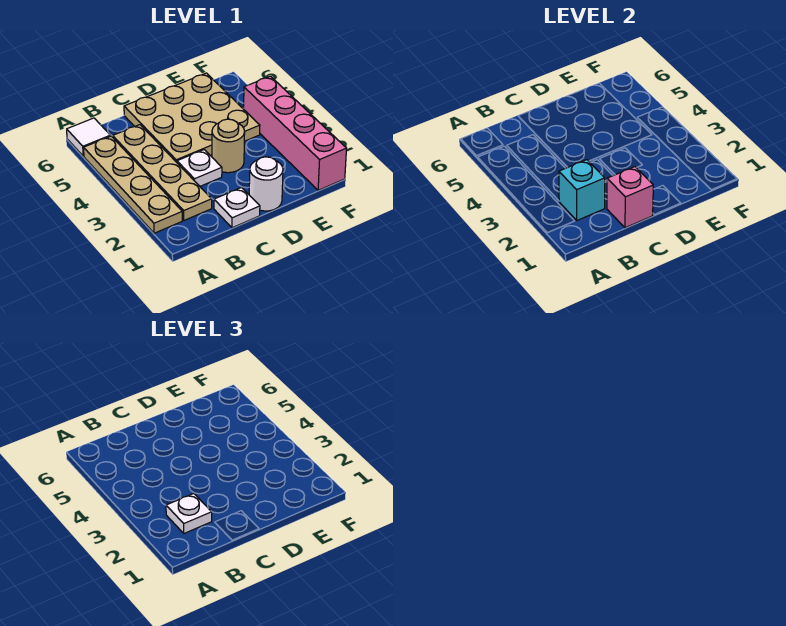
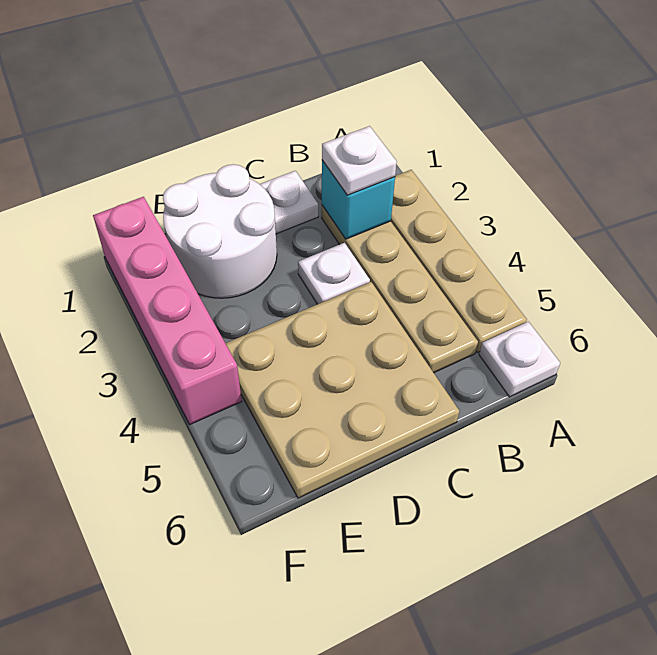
white tile A6 level 1 -> white plate A6 level 1
pink brick C1 level 2 -> none
white round brick D1 level 1 -> white round brick D1:E2 level 1
tan round brick D3 level 1 -> none

